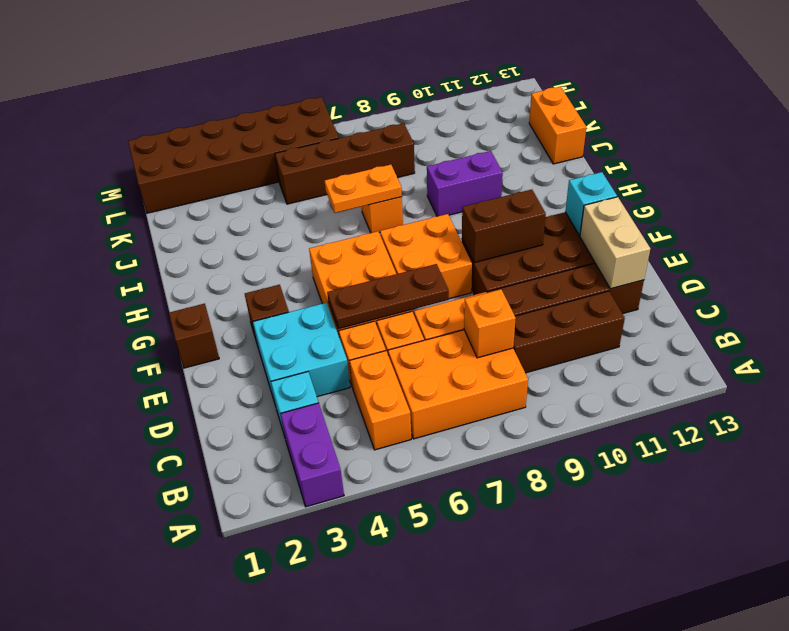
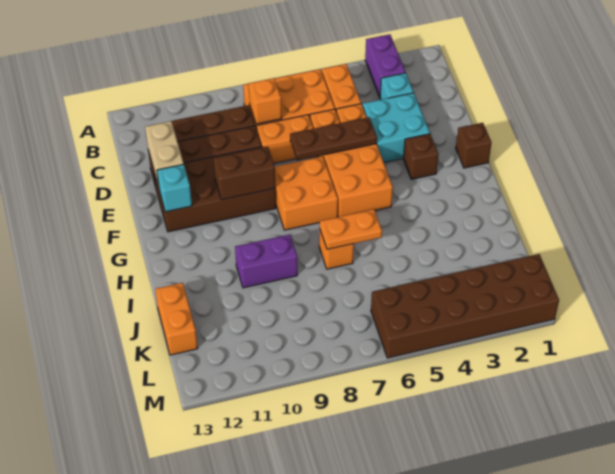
brown brick K5:K8 level 1 -> none

